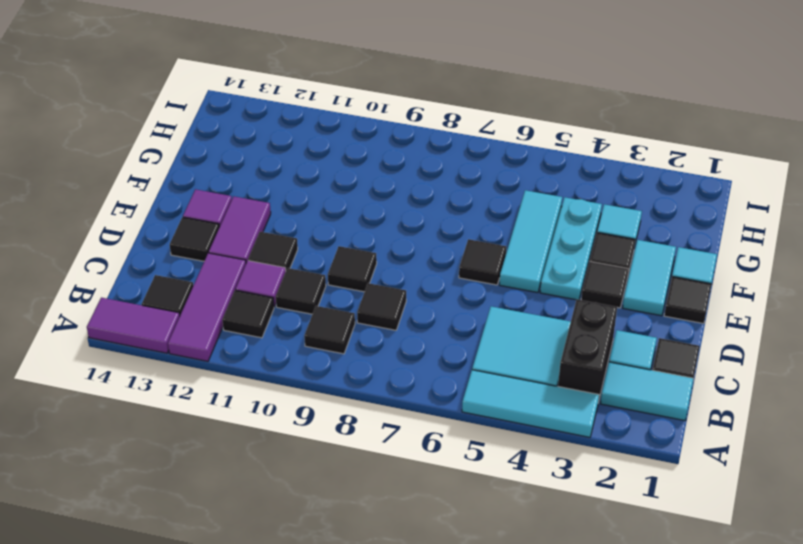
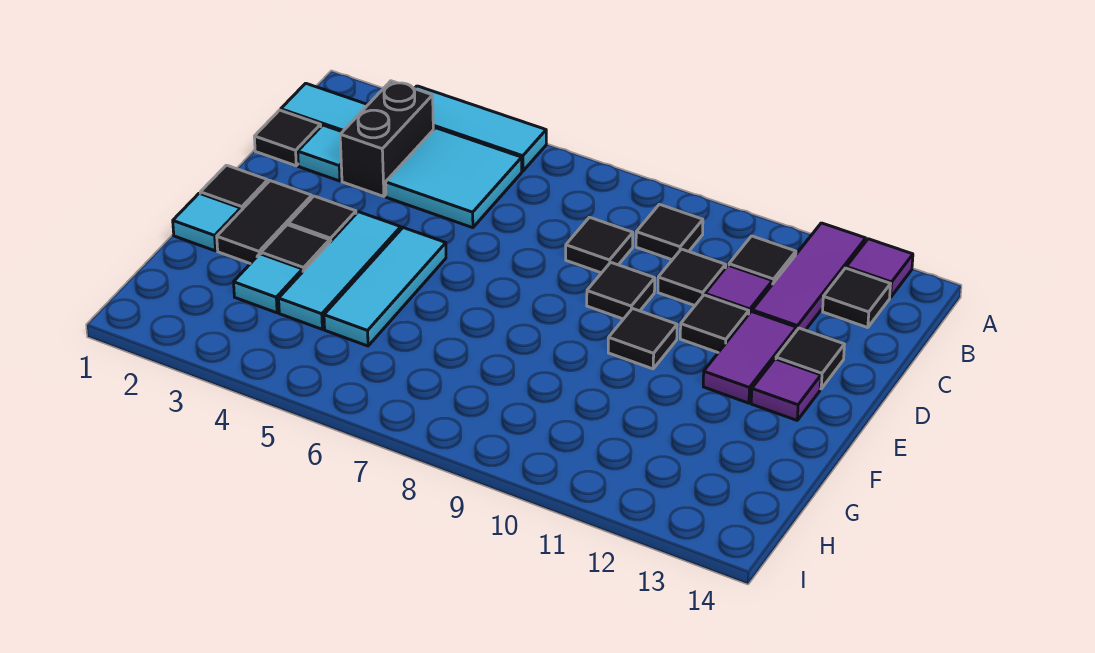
purple tile A13:A14 level 1 -> purple tile A13 level 1
cyan tile E2:F2 level 1 -> black tile E2:F2 level 1
cyan plate E4:G4 level 1 -> cyan tile E4:G4 level 1
black tile E6 level 1 -> black tile E10 level 1

